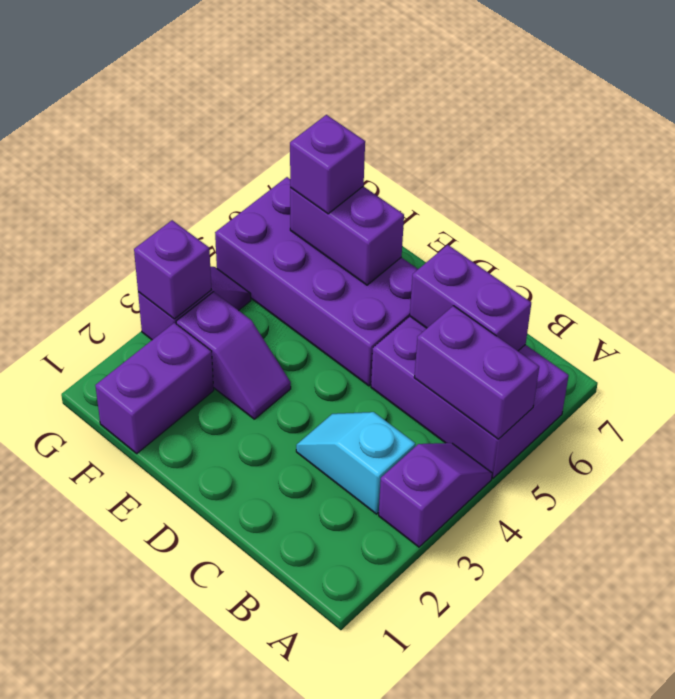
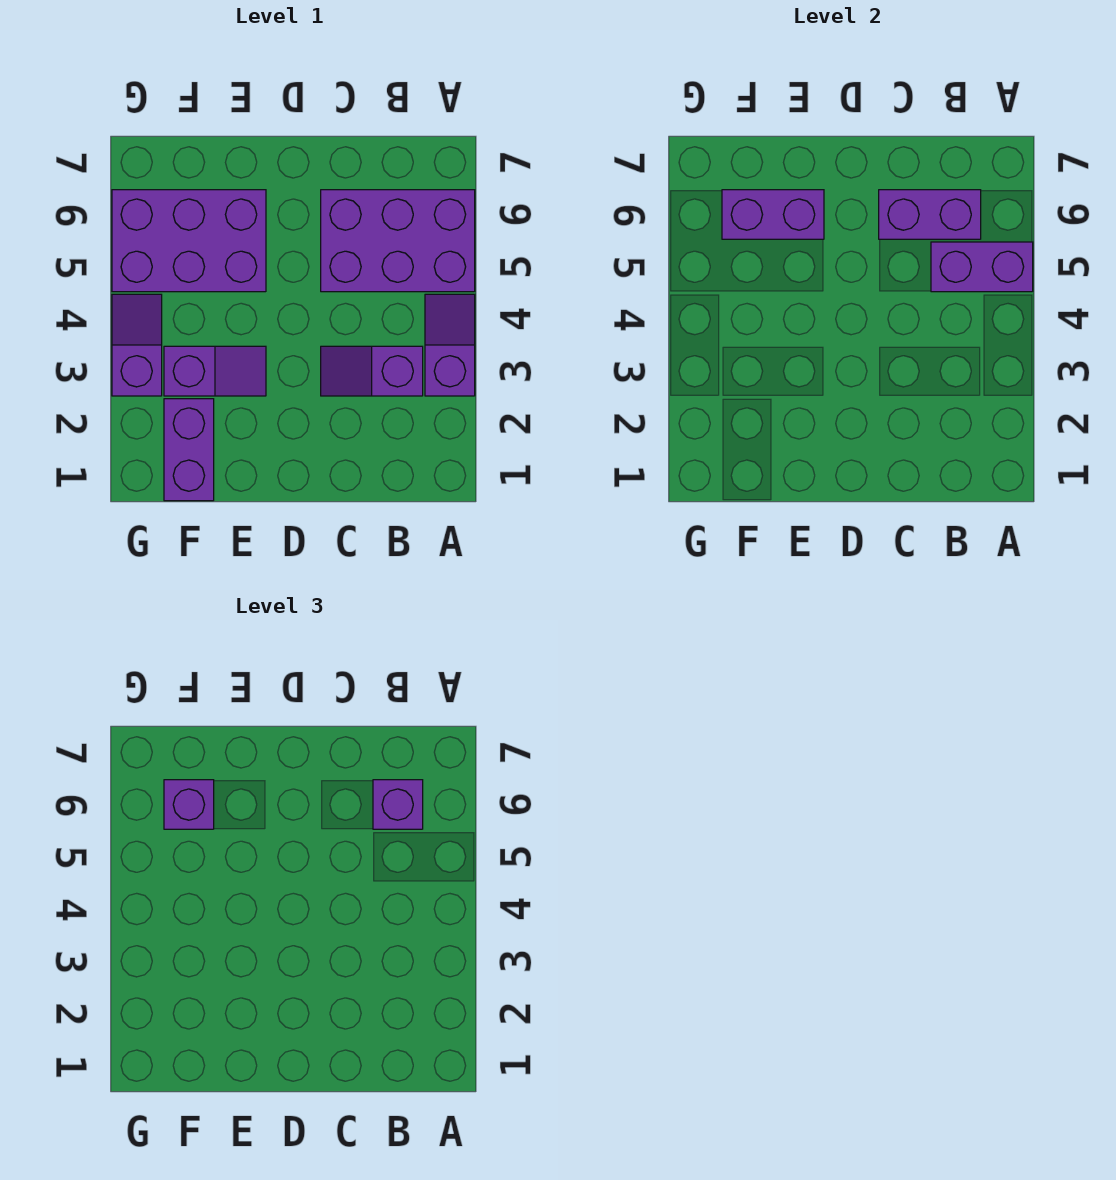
cyan slope B3:C3 level 1 top B -> purple slope B3:C3 level 1 top B
purple brick D5:G6 level 1 -> purple brick E5:G6 level 1
purple brick G3 level 2 -> purple brick B6 level 3

